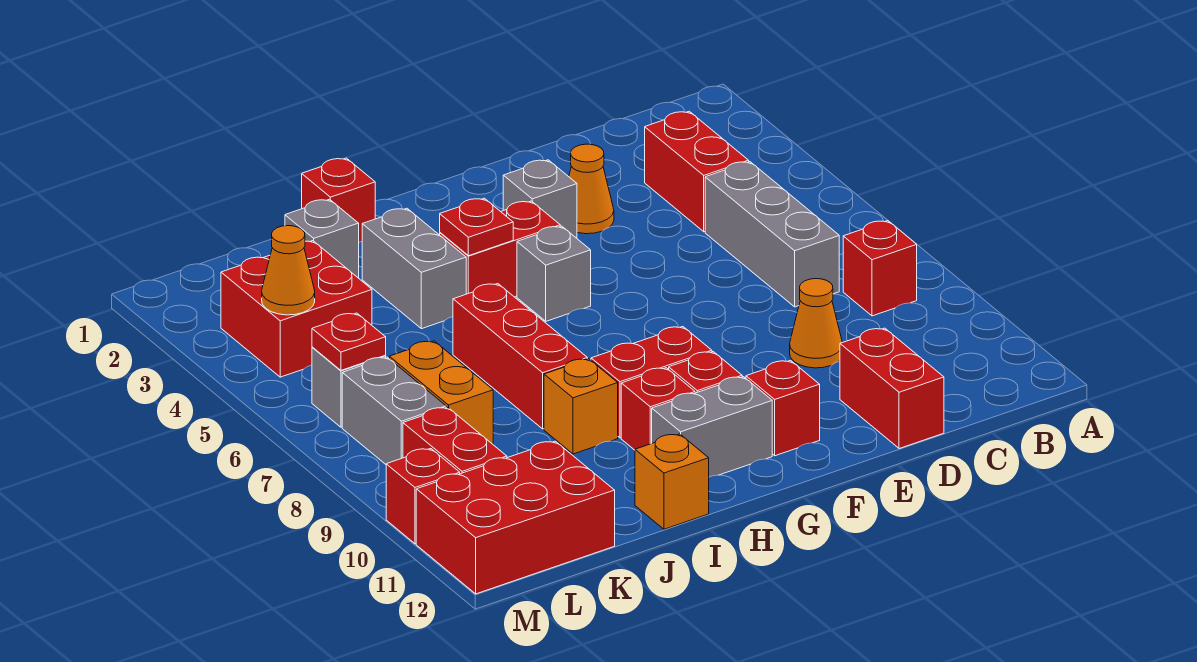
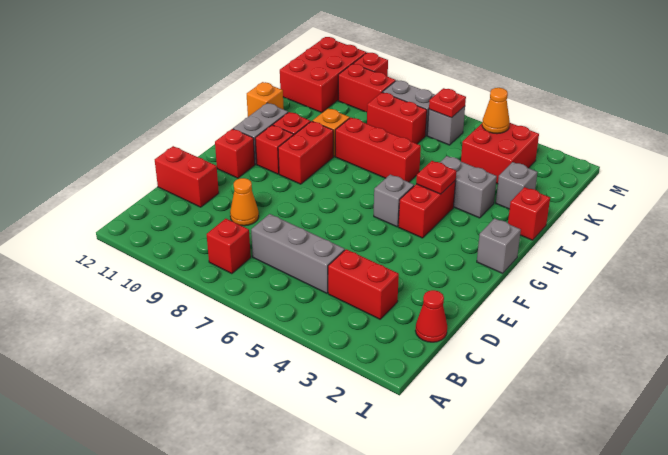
none -> red cone C1 level 1
orange cone E3 level 1 -> none
grey brick F3 level 1 -> grey brick G1 level 1
orange brick K7:K8 level 1 -> red brick K7:K8 level 1

